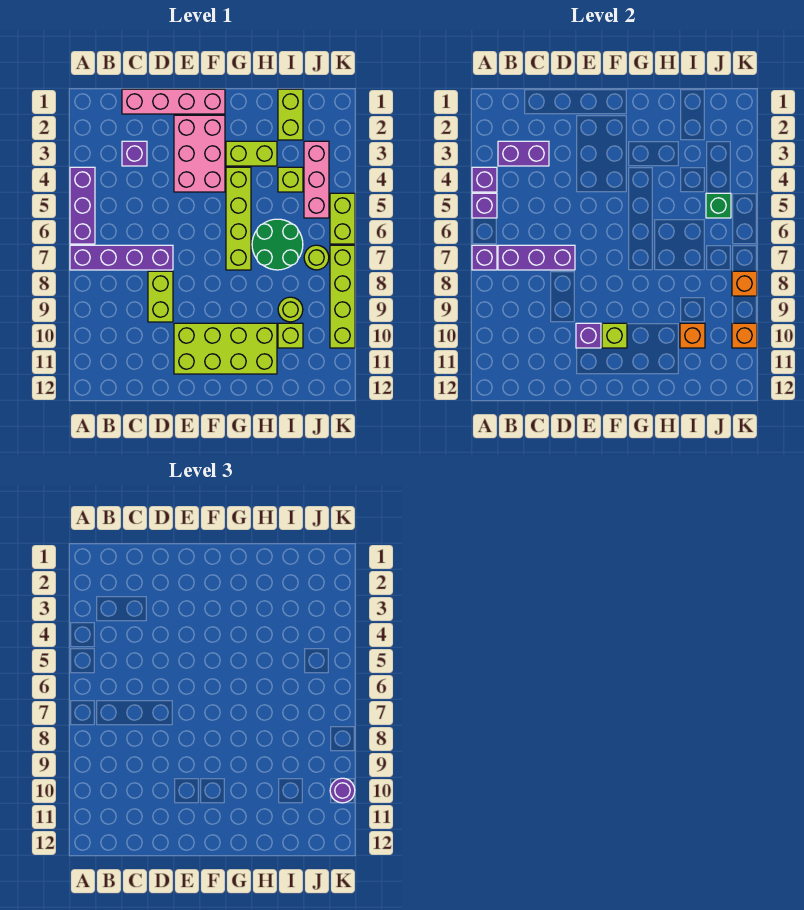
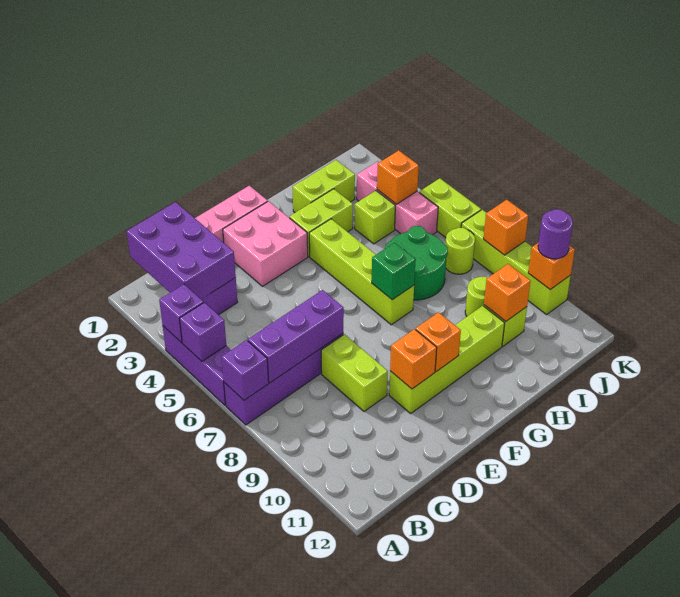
purple brick B3:C3 level 2 -> purple brick B1:C3 level 2
pink brick E2:F4 level 1 -> pink brick E2:F3 level 1
lime brick E10:H11 level 1 -> lime brick E10:H10 level 1
purple brick E10 level 2 -> orange brick E10 level 2
lime brick F10 level 2 -> orange brick F10 level 2
lime brick I1:I2 level 1 -> lime brick H2:I2 level 1
none -> orange brick J4 level 2
green brick J5 level 2 -> green brick G7 level 2

